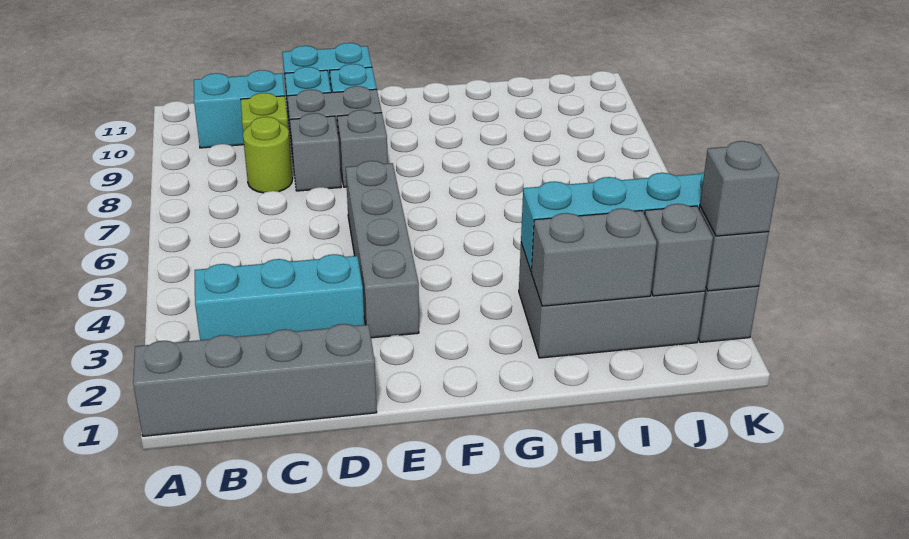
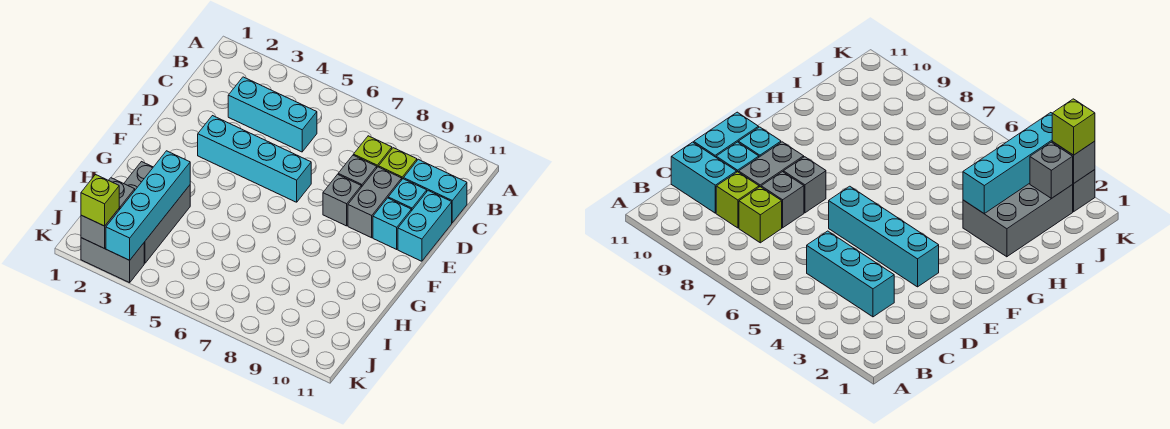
grey brick A1:D1 level 1 -> none
cyan brick B3:D3 level 1 -> cyan brick C3:C5 level 1
cyan brick B10:C10 level 1 -> cyan brick C10:C11 level 1
lime round brick C8 level 1 -> lime brick C8 level 1
grey brick E3:E6 level 1 -> cyan brick E3:E6 level 1
grey brick H2:I2 level 2 -> none
grey brick K2 level 3 -> lime brick K2 level 3

